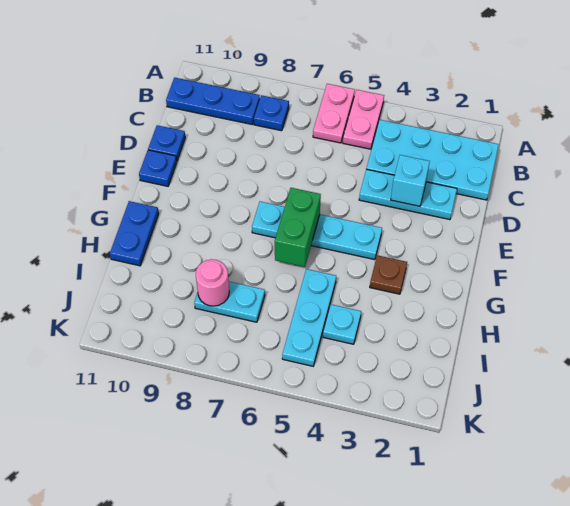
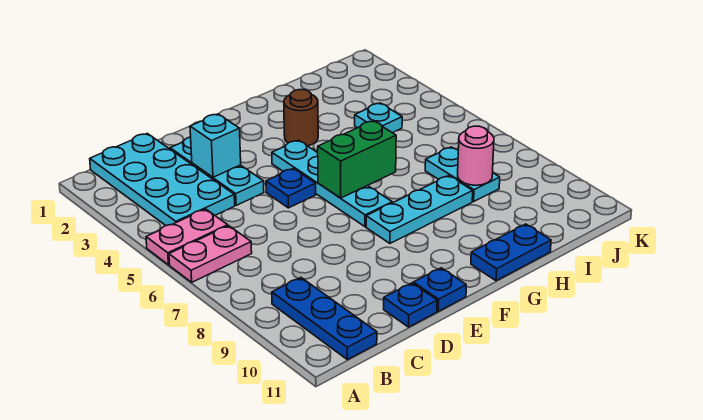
blue plate B8 level 1 -> blue plate E5 level 1
brown plate G3 level 1 -> brown round brick G3 level 1
cyan plate H5:J5 level 1 -> cyan plate F8:H8 level 1

